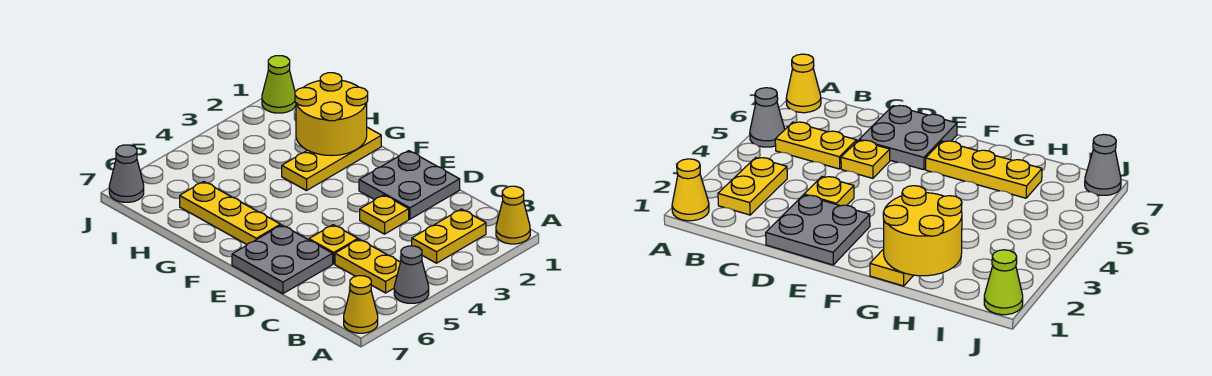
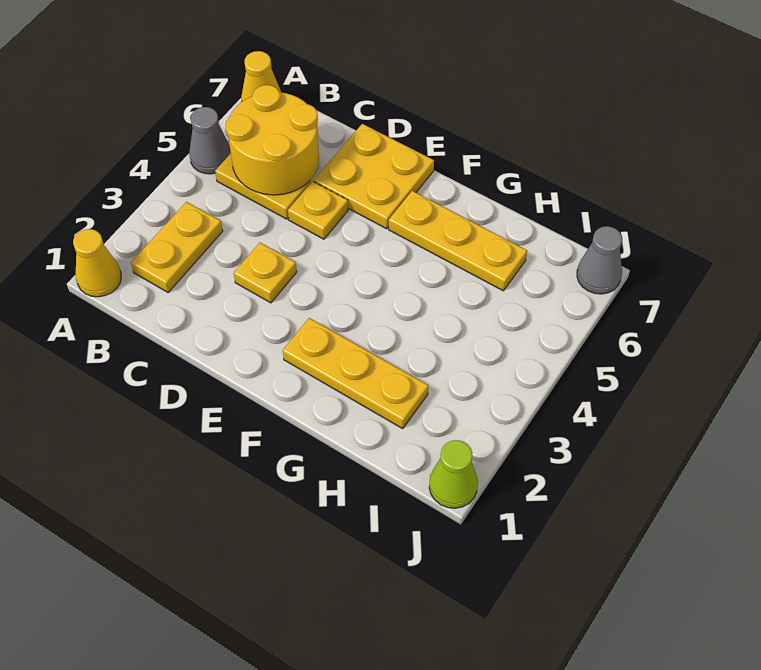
grey plate D1:E2 level 1 -> none
grey plate D6:E7 level 1 -> yellow plate D6:E7 level 1
yellow plate G1:G3 level 1 -> yellow plate F2:H2 level 1
yellow round brick G1:H2 level 2 -> yellow round brick B5:C6 level 2

